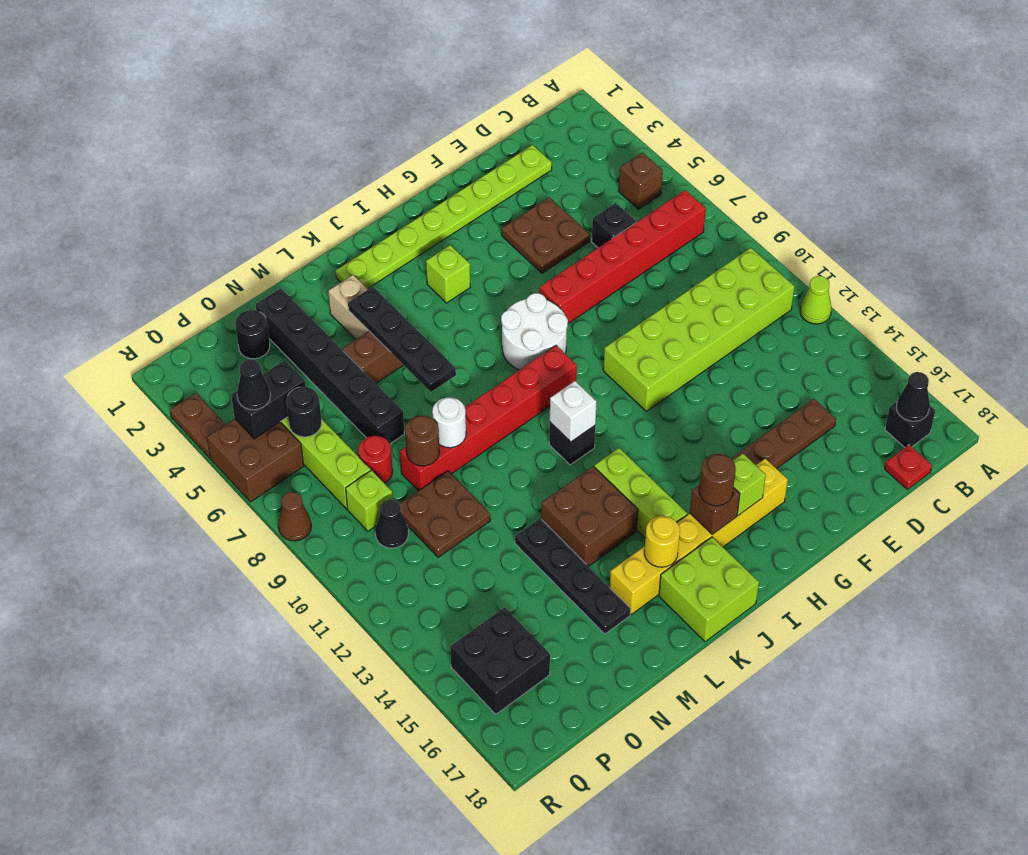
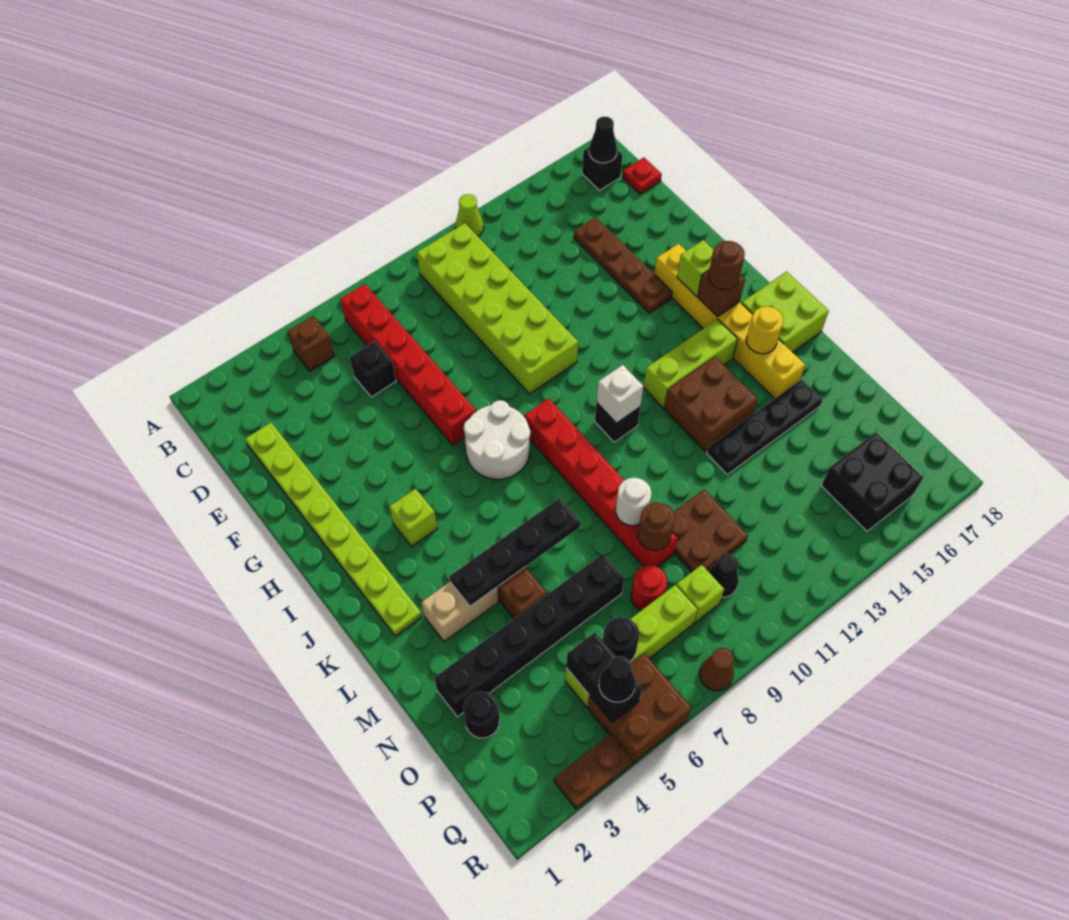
brown plate E4:F5 level 1 -> none

